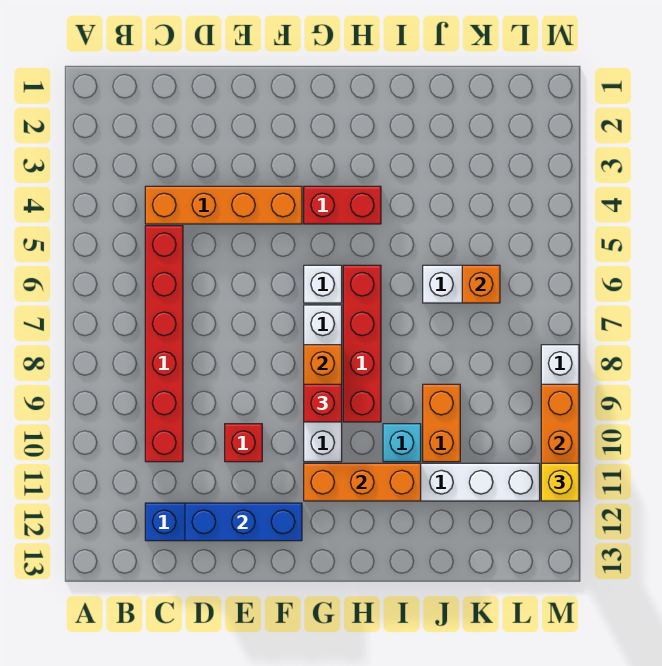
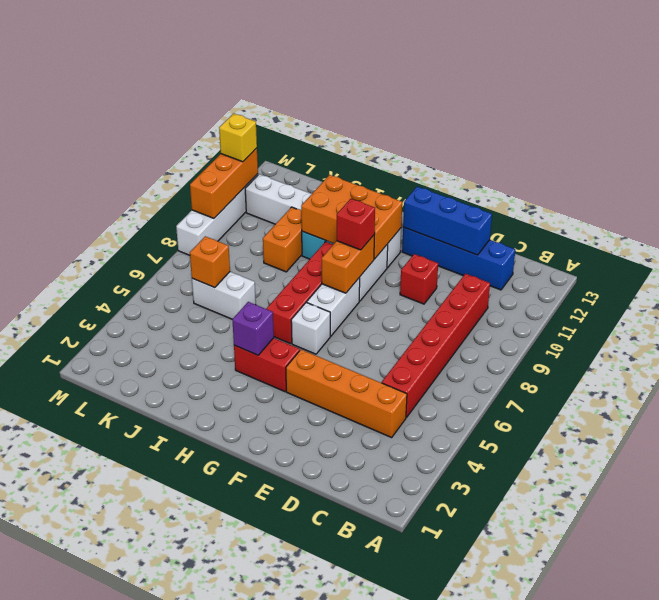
orange brick G11:I11 level 2 -> orange brick G10:I11 level 2
none -> purple brick H4 level 2

